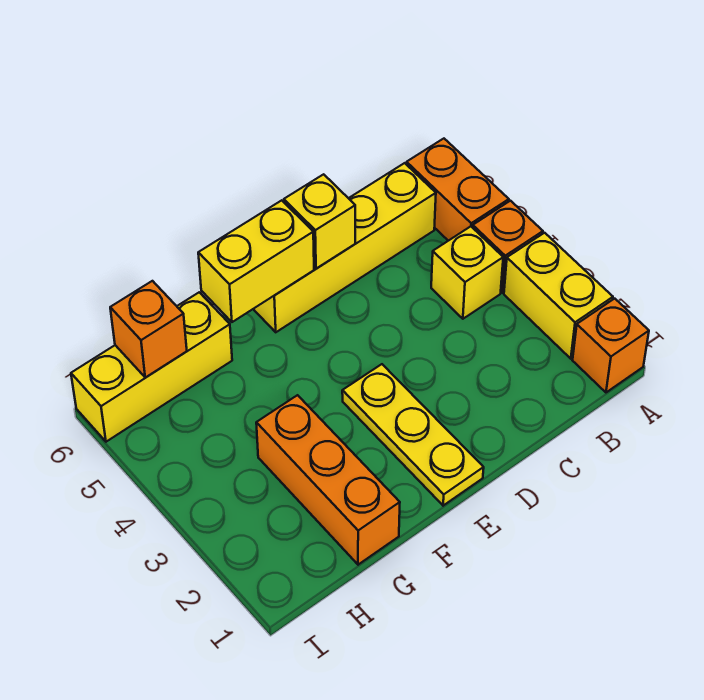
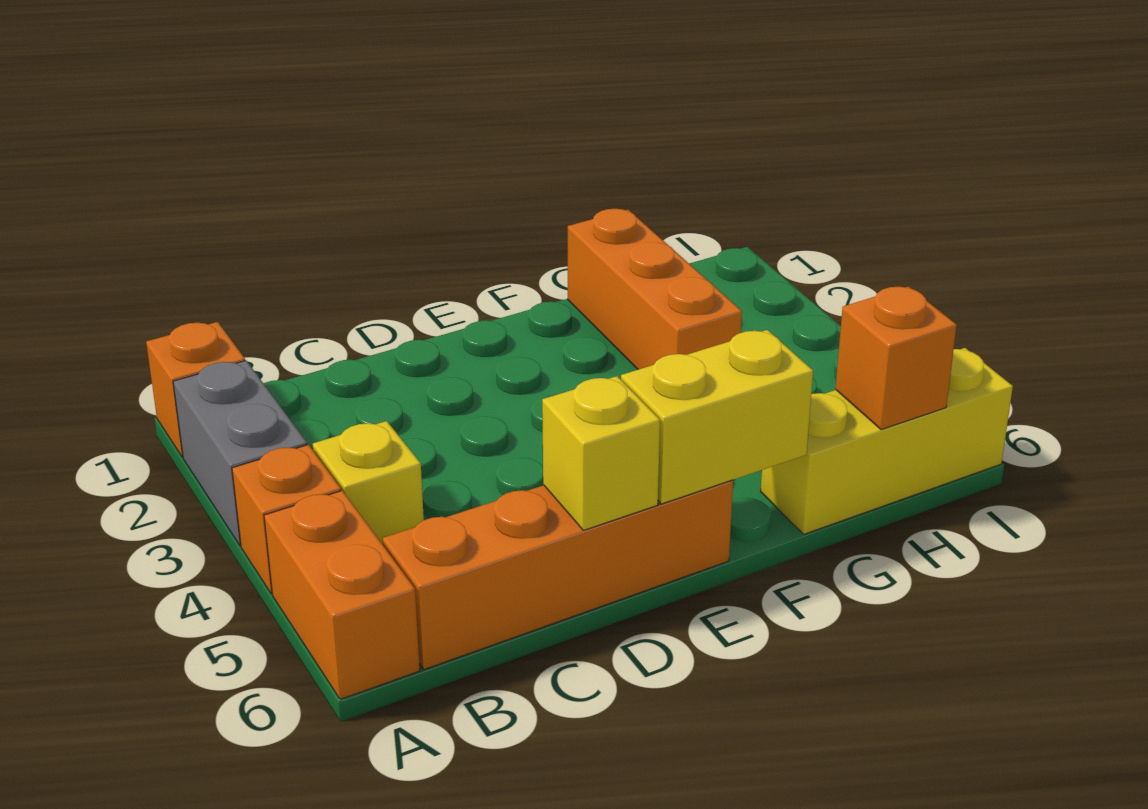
yellow brick A2:A3 level 1 -> grey brick A2:A3 level 1
yellow brick B6:E6 level 1 -> orange brick B6:E6 level 1
yellow plate E1:E3 level 1 -> none

